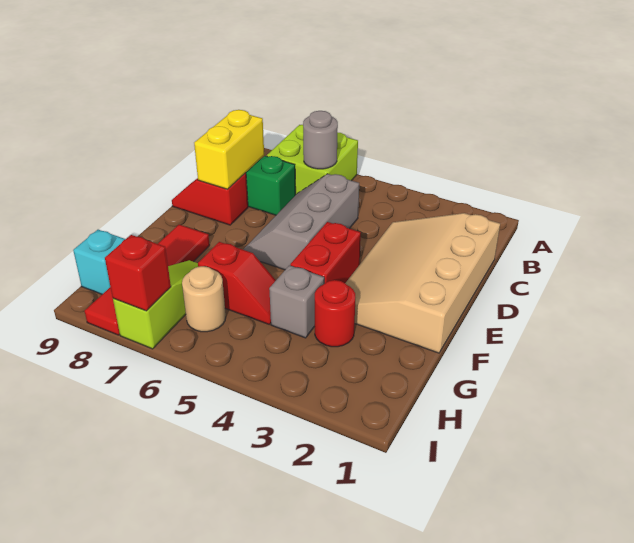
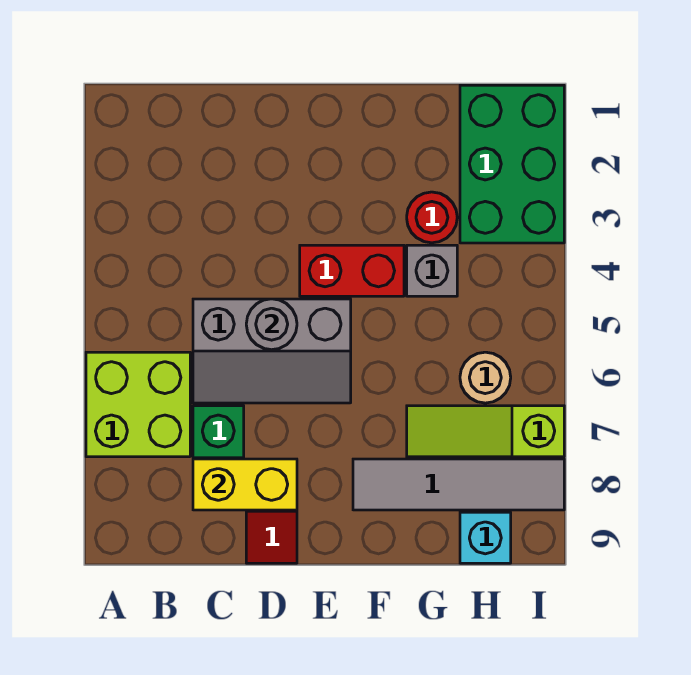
grey round brick B6 level 2 -> grey round brick D5 level 2
tan slope C1:F3 level 1 top 1 -> none
red tile F8:I8 level 1 -> grey tile F8:I8 level 1
red slope G5:G6 level 1 top 6 -> none
none -> green brick H1:I3 level 1
red brick I7 level 2 -> none

